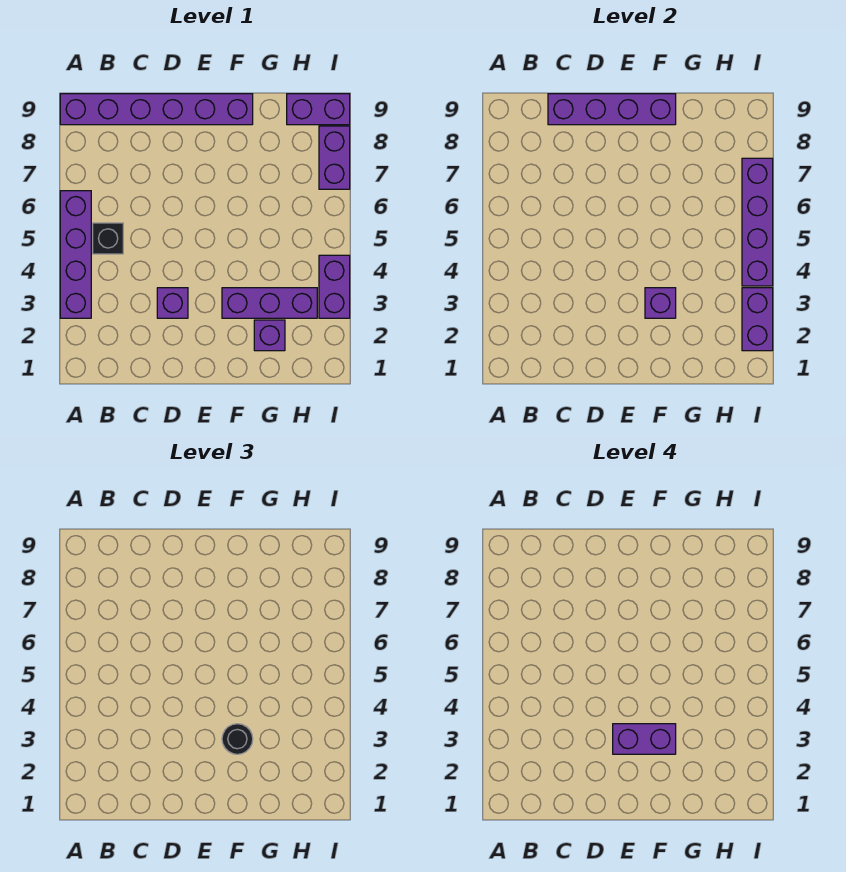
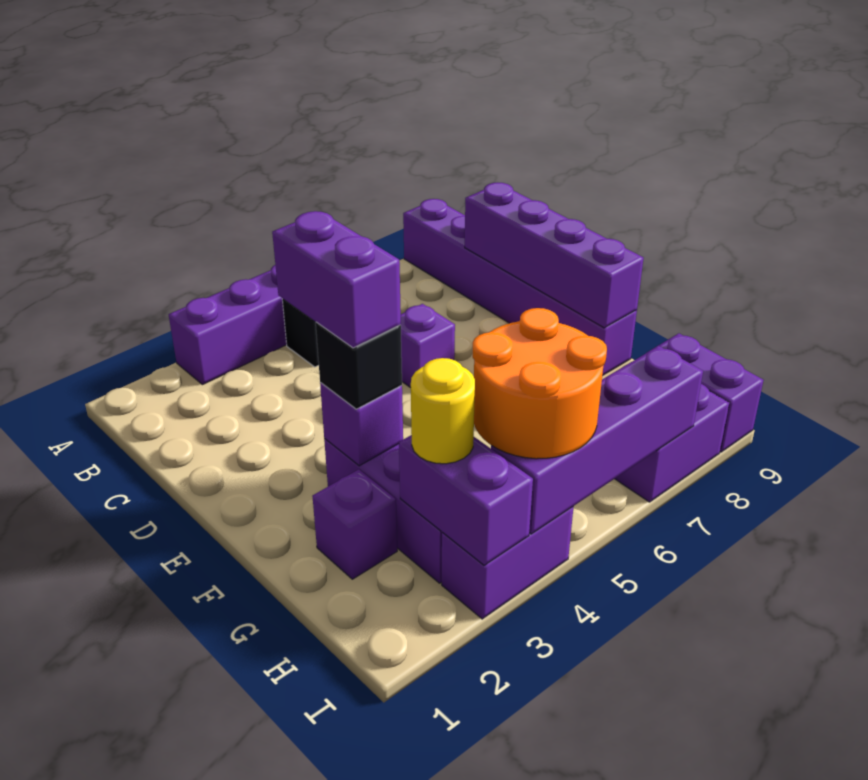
purple brick D3 level 1 -> purple brick D6 level 1
black round brick F3 level 3 -> black brick F3 level 3
none -> yellow round brick H3 level 3
none -> orange round brick H4:I5 level 3
purple brick I2:I3 level 2 -> purple brick H3:I3 level 2

